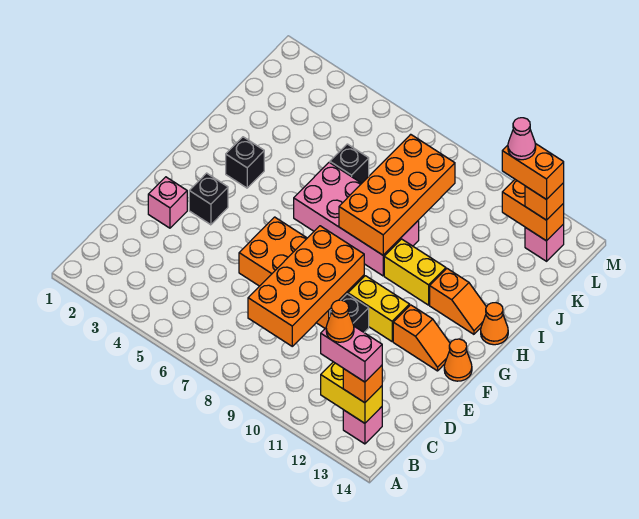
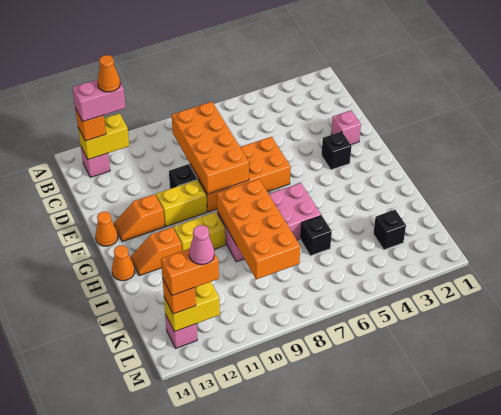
black brick H3 level 1 -> black brick K3 level 1
orange brick L12:L13 level 2 -> yellow brick L12:L13 level 2

